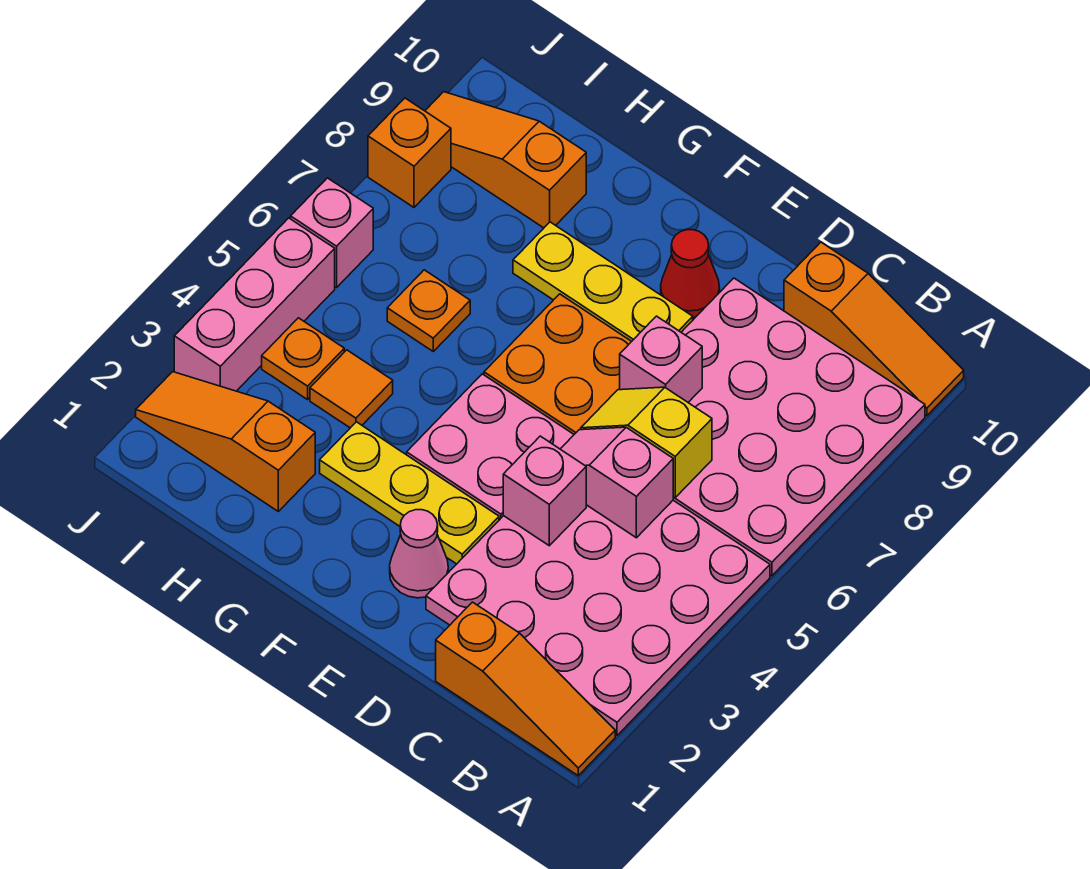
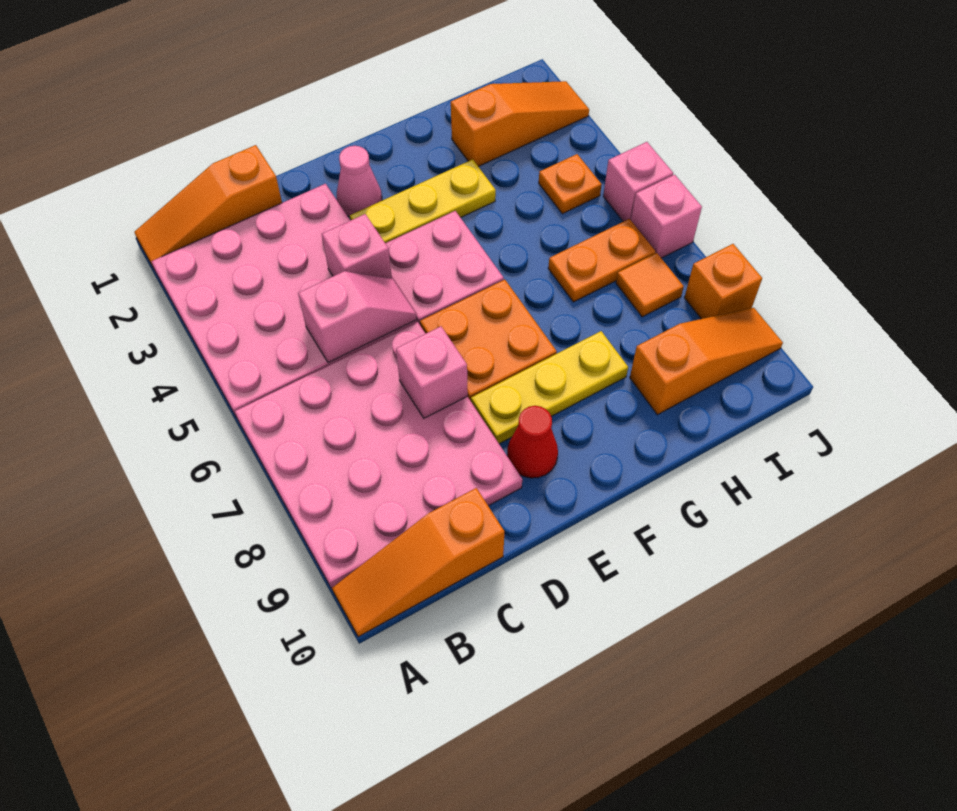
yellow slope C6:D6 level 2 top C -> none
orange tile H4 level 1 -> orange tile I7 level 1
orange plate H6 level 1 -> orange plate H6:I6 level 1
pink brick J3:J5 level 1 -> pink brick J5 level 1

